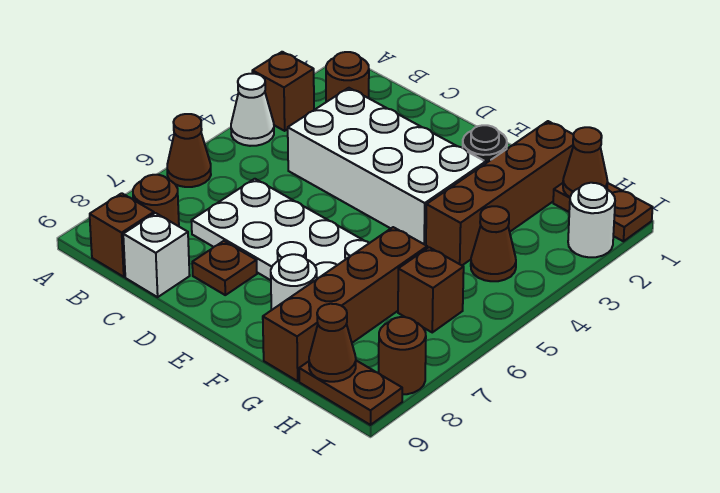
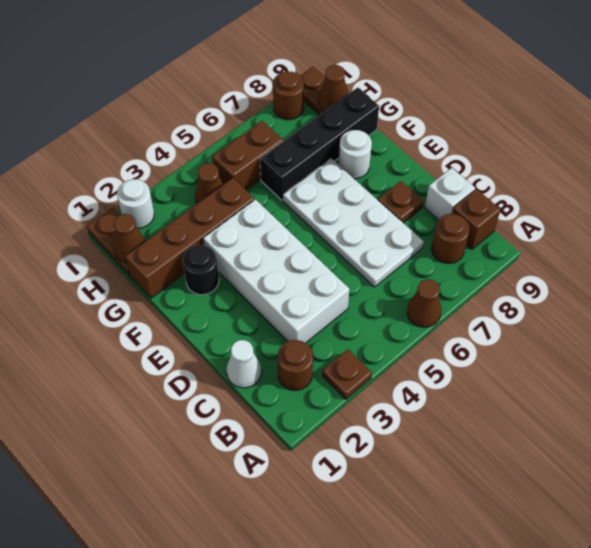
brown brick A3 level 1 -> brown plate A3 level 1
white cone A4 level 1 -> white cone C1 level 1
brown brick G6:G9 level 1 -> black brick G6:G9 level 1
brown brick H6 level 1 -> brown brick H5:H6 level 1

